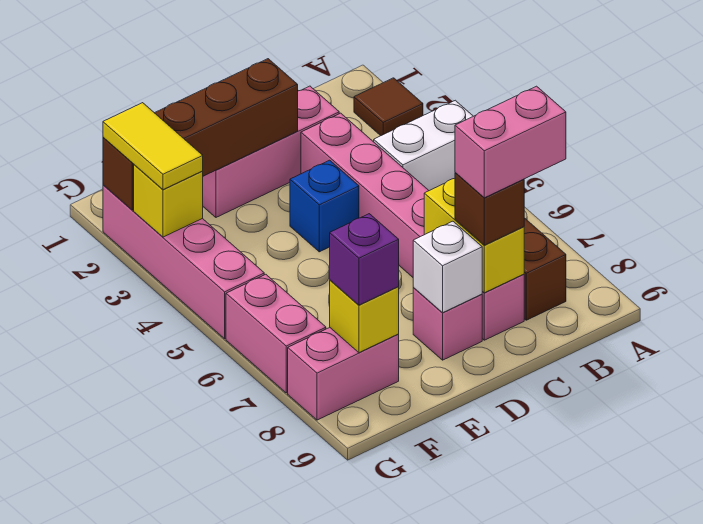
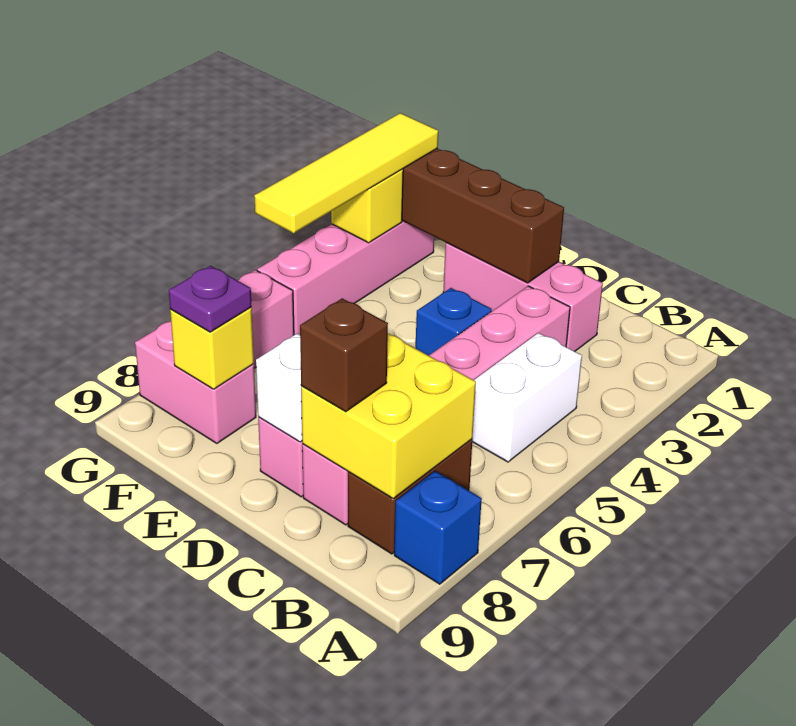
brown tile A2 level 1 -> none
white brick A4:B4 level 1 -> white brick B4:B5 level 1
none -> blue brick A8 level 1
pink brick B8:C8 level 4 -> none
yellow brick C7:C8 level 2 -> yellow brick B7:C8 level 2
purple brick F8 level 3 -> purple plate F8 level 3
yellow tile G2:G3 level 3 -> yellow tile G2:G5 level 3

